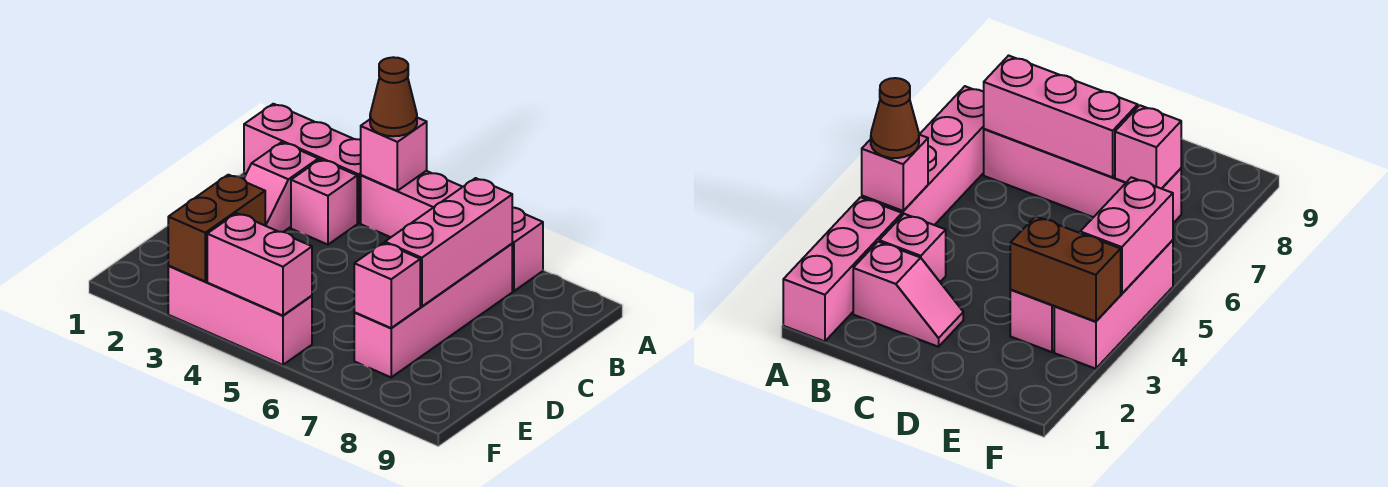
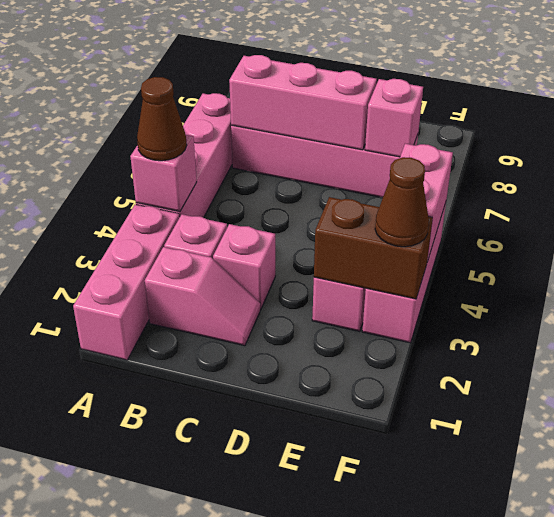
none -> pink brick C3 level 1
none -> brown cone F3 level 3

